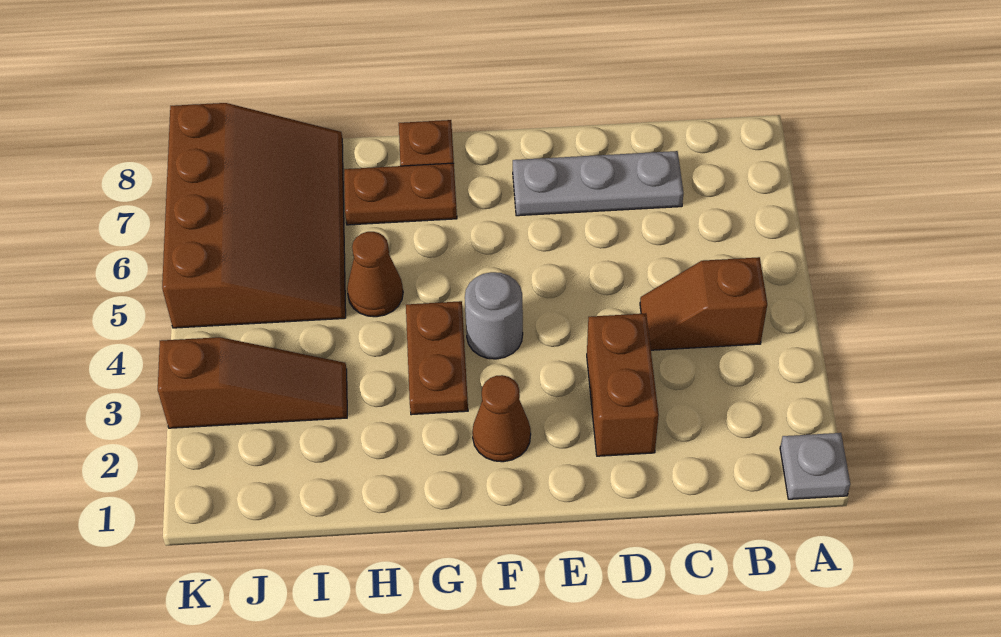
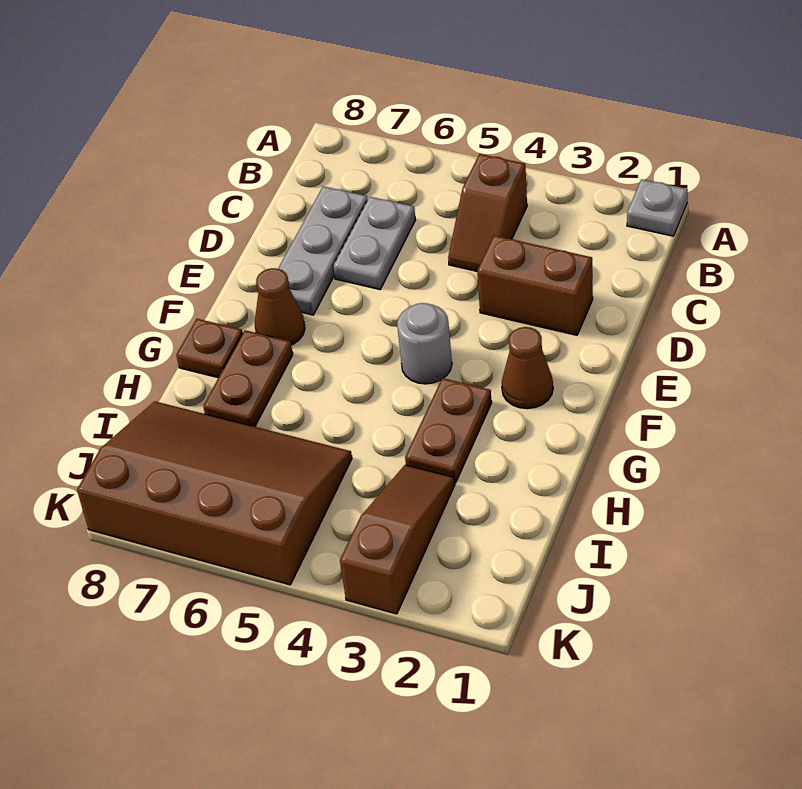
none -> grey plate C6:D6 level 1
brown plate G3:G4 level 1 -> brown plate G3:H3 level 1
brown cone H5 level 1 -> brown cone F7 level 1

